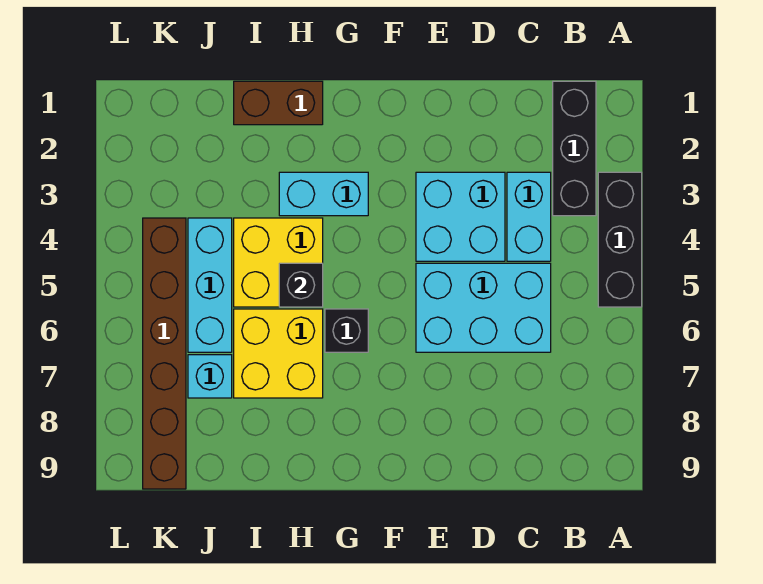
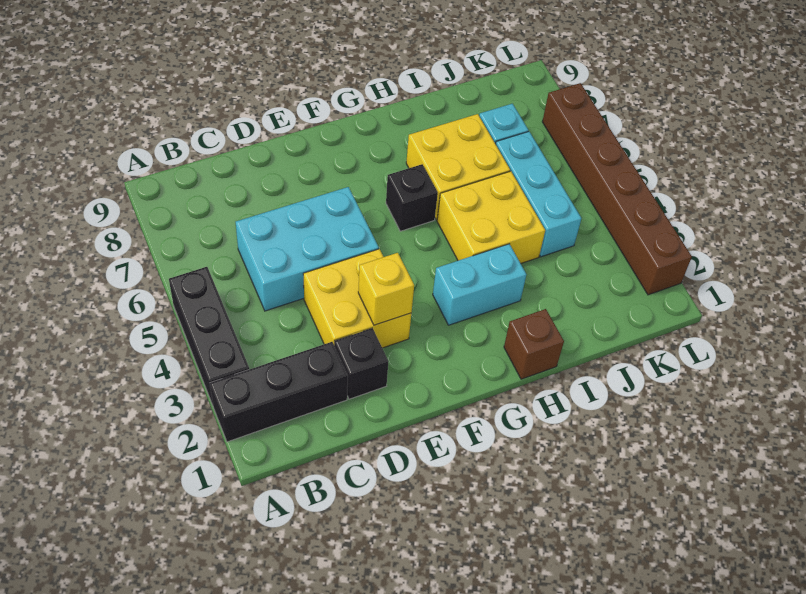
black brick B1:B3 level 1 -> black brick A2:C2 level 1
cyan brick C3:C4 level 1 -> none
cyan brick D3:E4 level 1 -> yellow brick D3:E4 level 1
none -> yellow brick E3 level 2
brown brick H1:I1 level 1 -> brown brick H1 level 1
black brick H5 level 2 -> black brick D2 level 1
brown brick K4:K9 level 1 -> brown brick L2:L7 level 1

